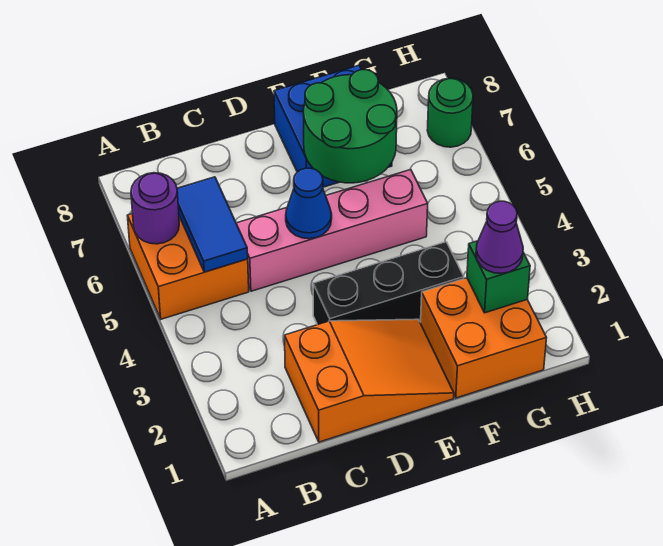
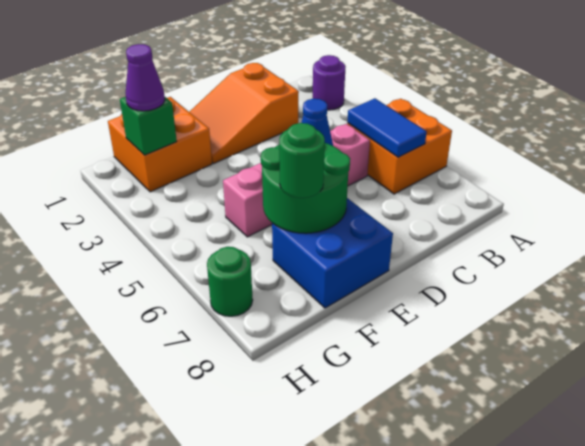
purple round brick A6 level 2 -> purple round brick A2 level 1
black brick D3:F3 level 1 -> none
none -> green round brick F7 level 3

